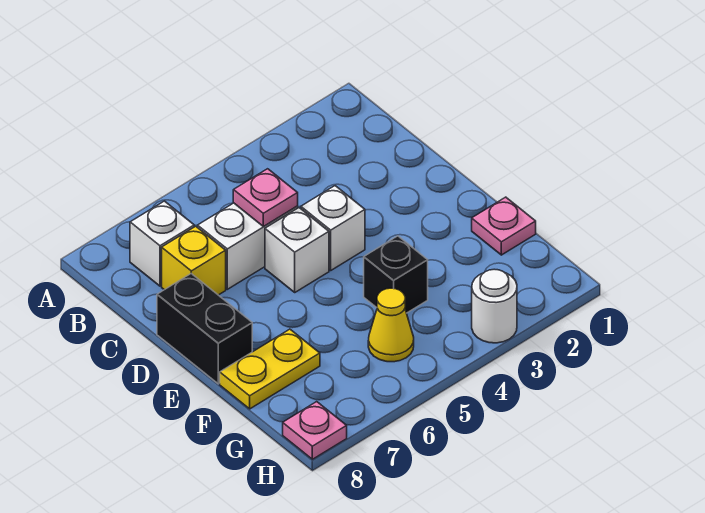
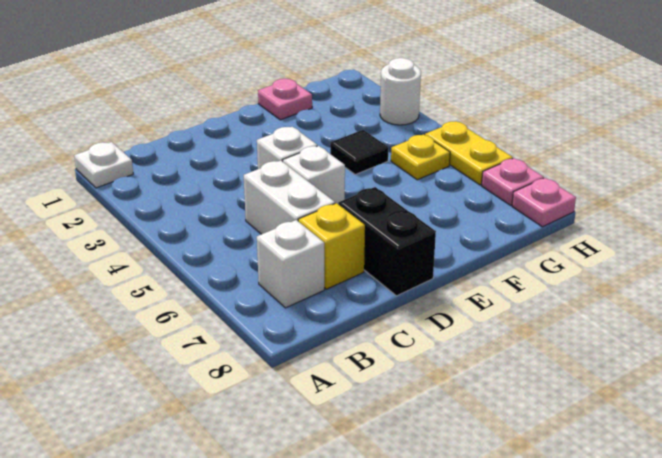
none -> white plate A1 level 1
pink plate C5 level 2 -> pink plate H7 level 1
black brick D8:E8 level 1 -> black brick D7:D8 level 1
black brick F4 level 1 -> black tile F4 level 1
yellow plate F7:F8 level 1 -> yellow plate H5:H6 level 1
yellow cone G5 level 1 -> yellow plate G5 level 1

